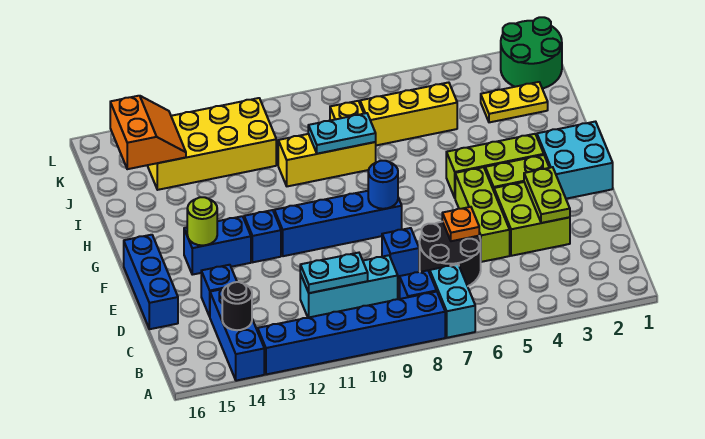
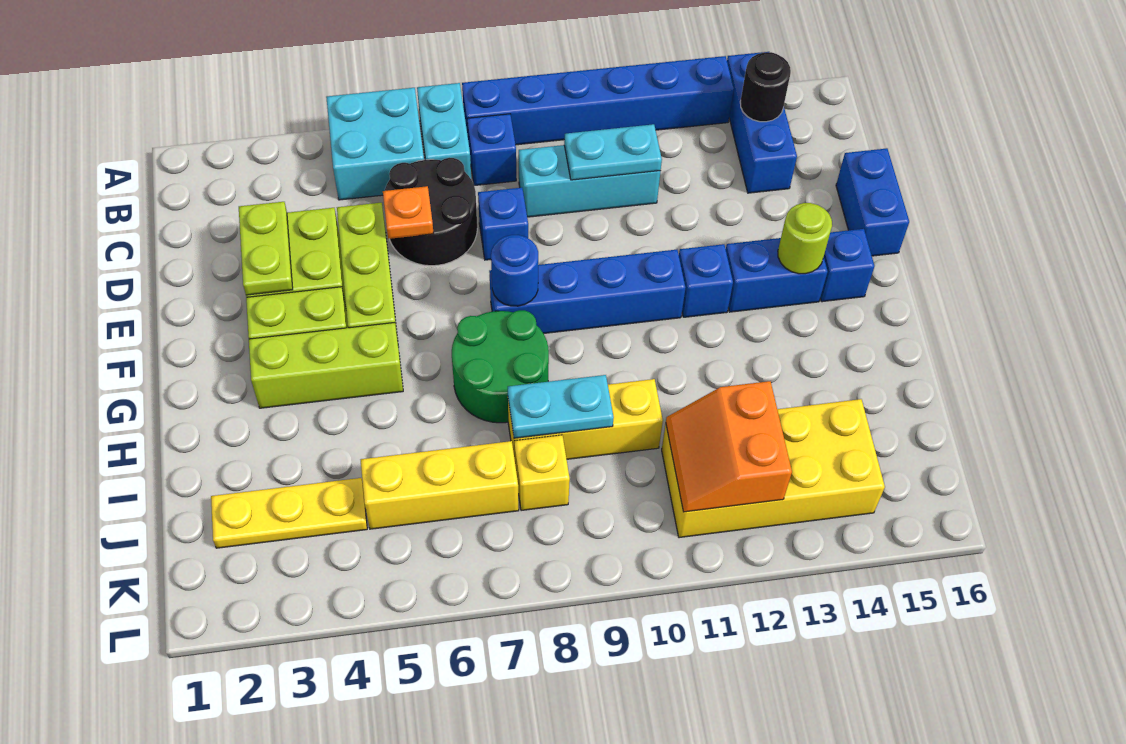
blue brick D14 level 1 -> blue brick F15 level 1
blue brick D16:F16 level 1 -> blue brick D16:E16 level 1
cyan brick F1:G2 level 1 -> cyan brick A5:B6 level 1
yellow plate J2:J3 level 1 -> yellow plate J2:J4 level 1
orange slope J14:K15 level 2 top 15 -> orange slope J11:K12 level 2 top 12
green round brick K1:L2 level 1 -> green round brick G7:H8 level 1

